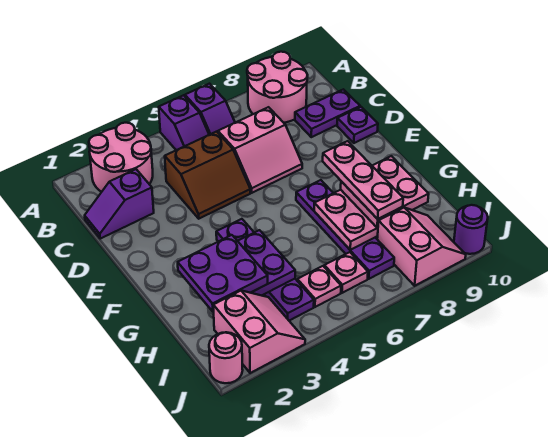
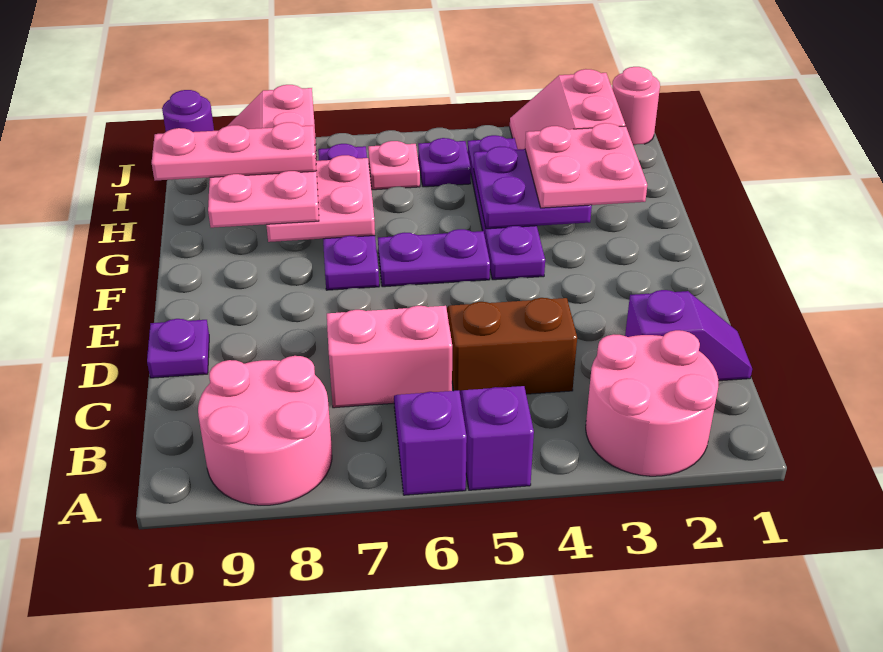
purple plate C9:C10 level 1 -> purple plate F5:F6 level 1
pink plate F8:H8 level 4 -> pink plate H8:H10 level 4
purple plate G2:H3 level 3 -> pink plate G2:H3 level 3
pink plate I5 level 1 -> purple plate I5 level 1

